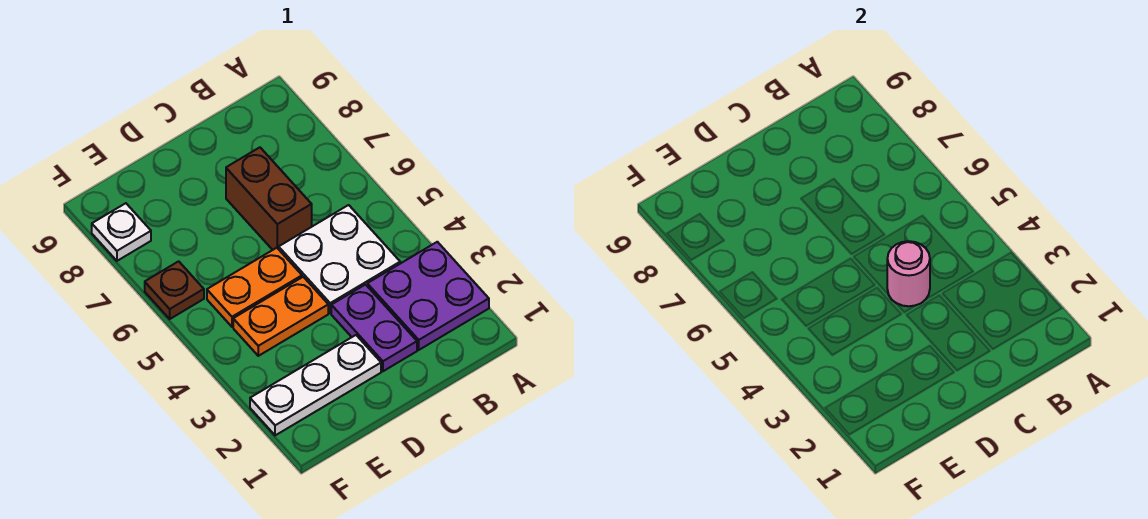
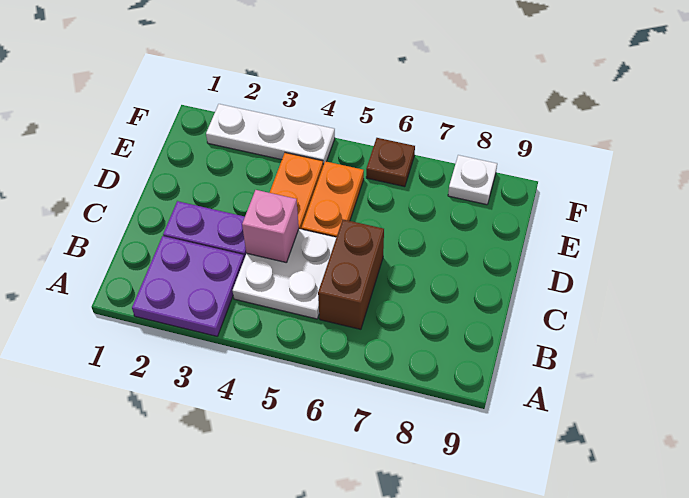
pink round brick C4 level 2 -> pink brick C4 level 2
brown brick C6:C7 level 1 -> brown brick B6:C6 level 1
white plate D2:F2 level 1 -> white plate F2:F4 level 1

